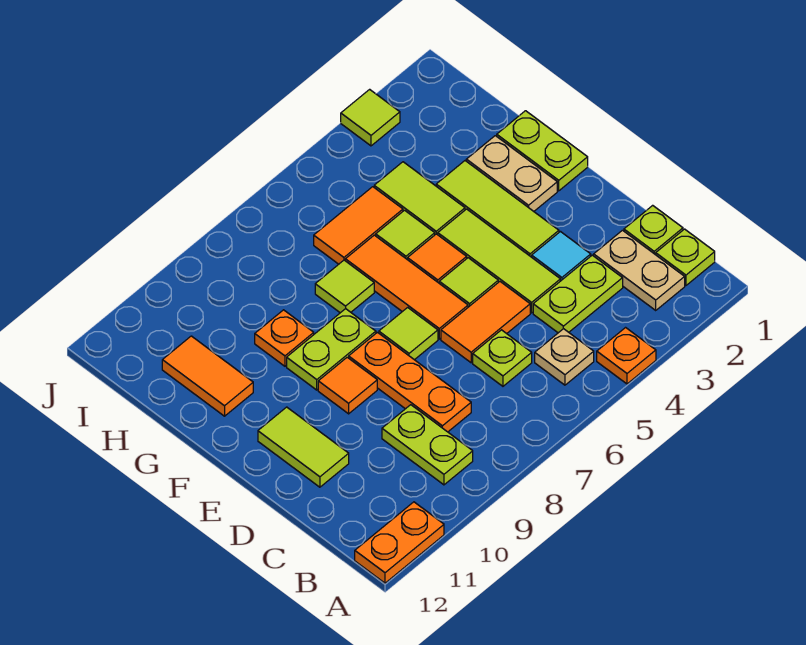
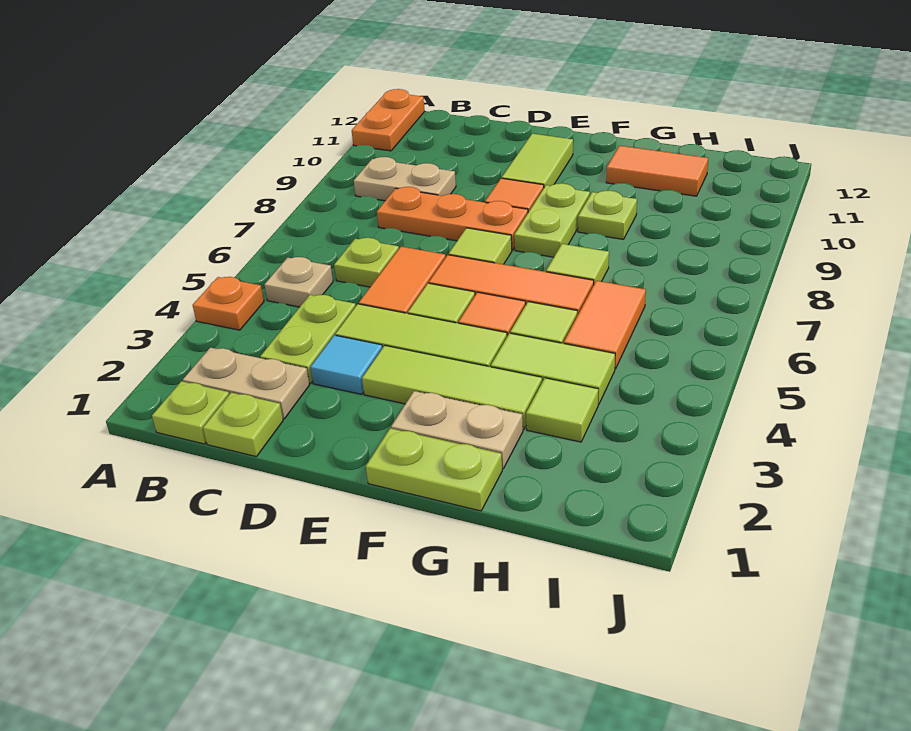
lime plate B9:C9 level 1 -> tan plate B9:C9 level 1
lime tile D11:E11 level 1 -> lime tile E10:E11 level 1
orange plate G9 level 1 -> lime plate G9 level 1
lime tile J3 level 1 -> lime tile H3 level 1

